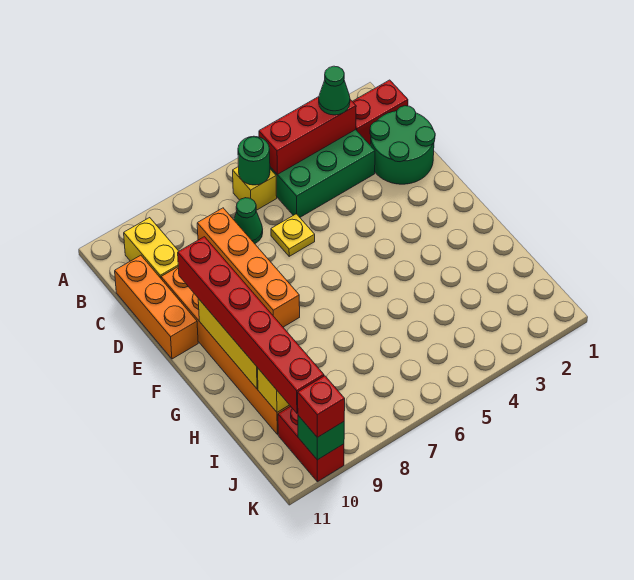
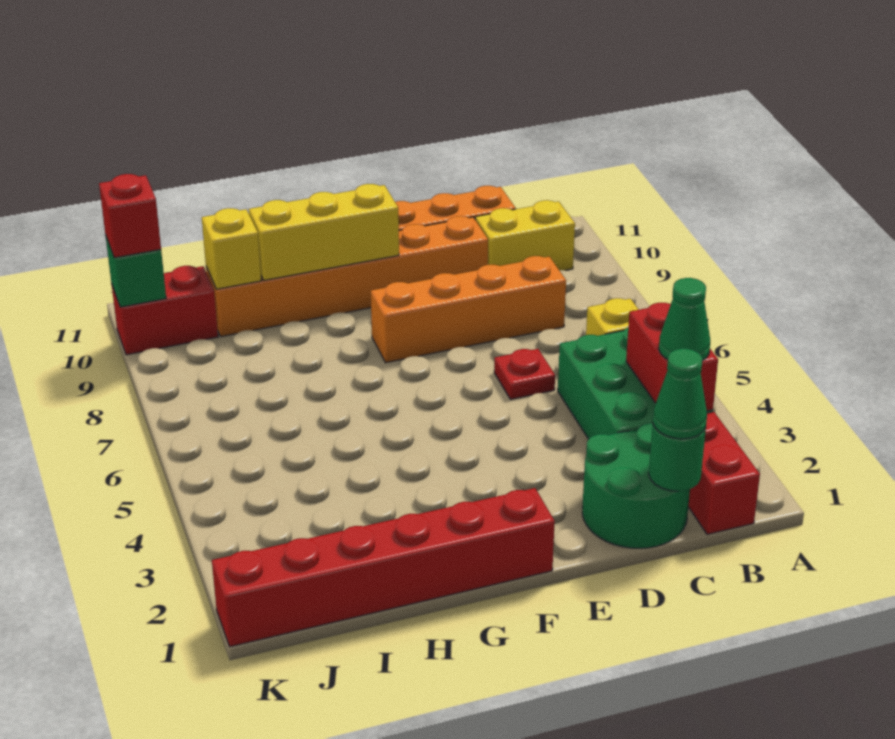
red brick B3:B5 level 2 -> red brick B3:B4 level 2
green round brick B6 level 2 -> green round brick C1 level 2
green cone C7 level 1 -> green cone C1 level 3
yellow plate D6 level 1 -> red plate D6 level 1
red brick E10:J10 level 3 -> red brick F1:K1 level 1

